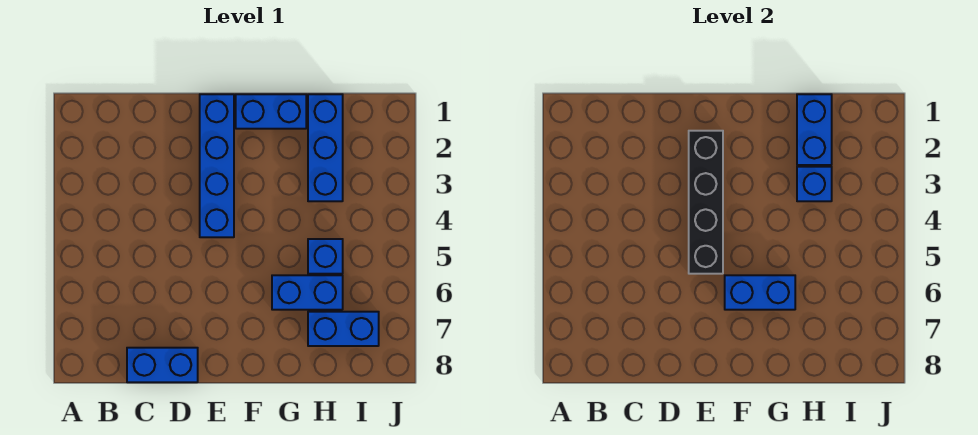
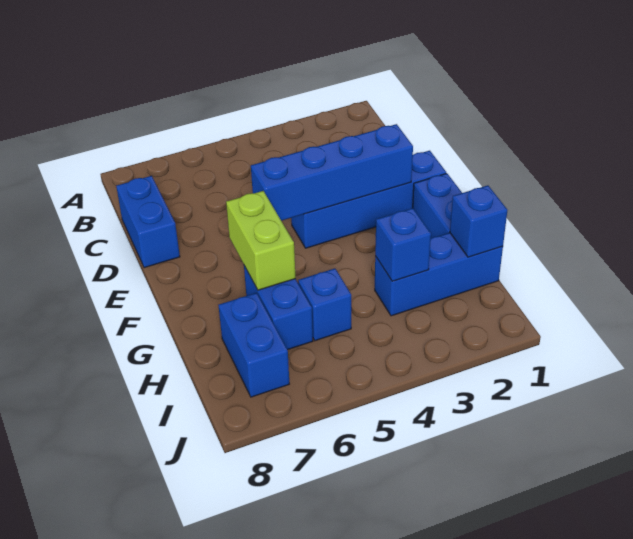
black brick E2:E5 level 2 -> blue brick E2:E5 level 2
blue brick F6:G6 level 2 -> lime brick F6:G6 level 2
blue brick H1:H2 level 2 -> blue brick H1 level 2

